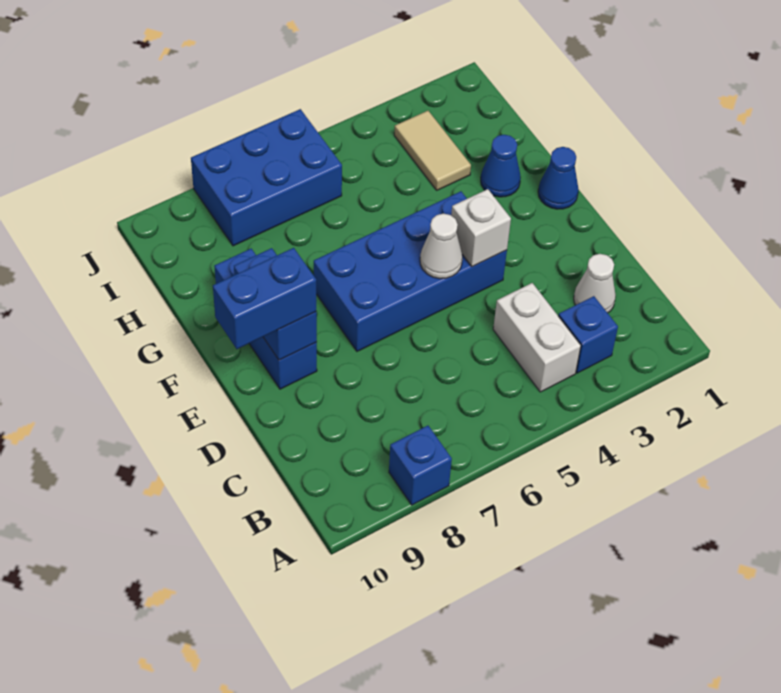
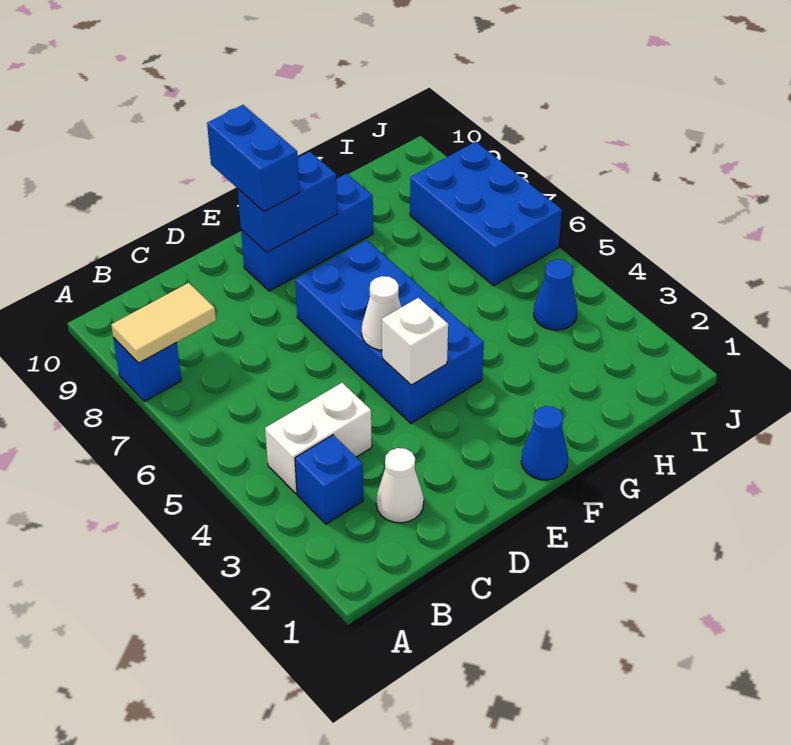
blue cone G2 level 1 -> blue cone I4 level 1
tan tile H3:I3 level 1 -> tan tile A8:B8 level 2

